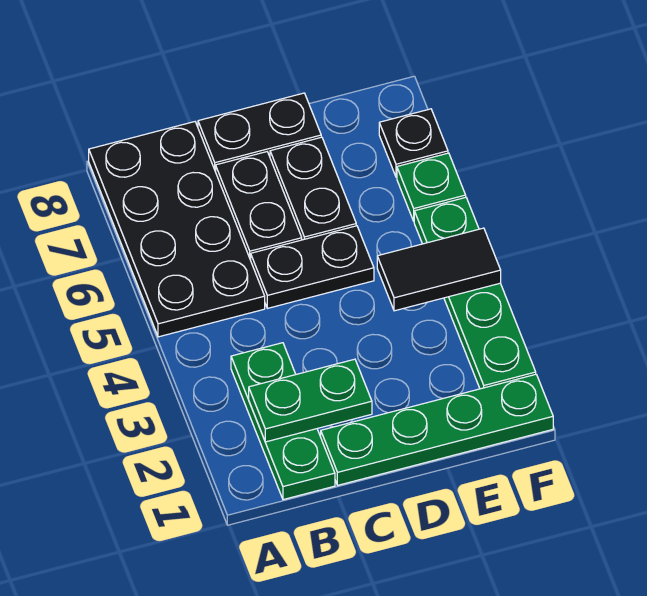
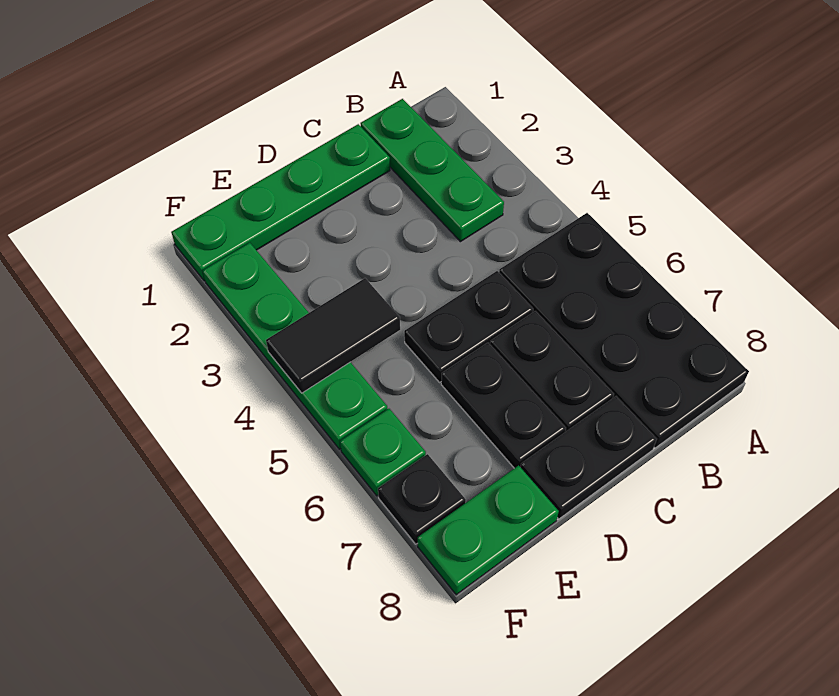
green plate B2:C2 level 2 -> green plate E8:F8 level 1

